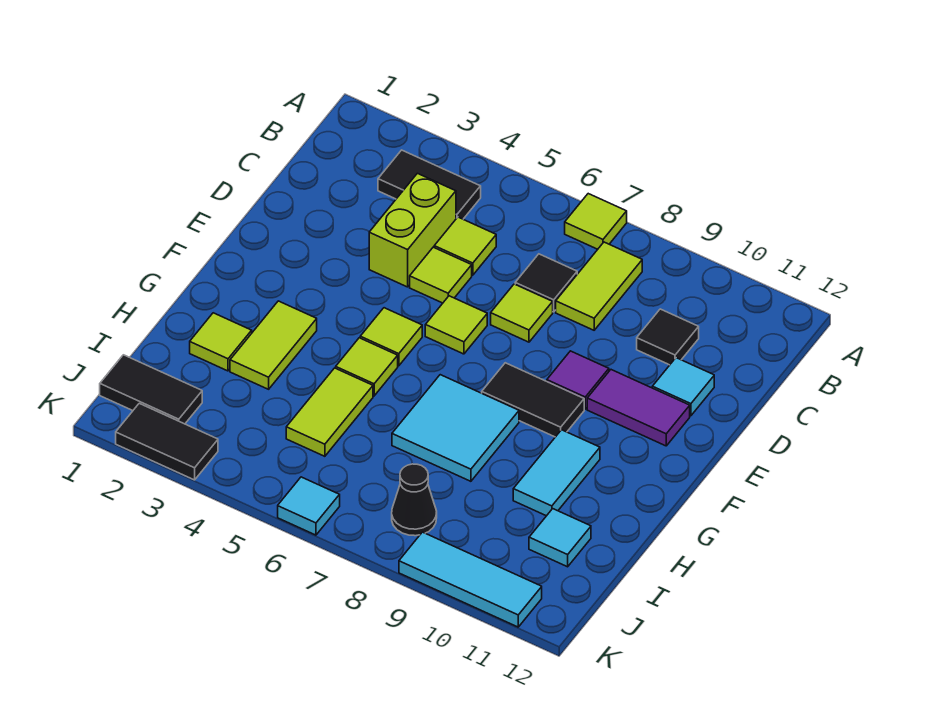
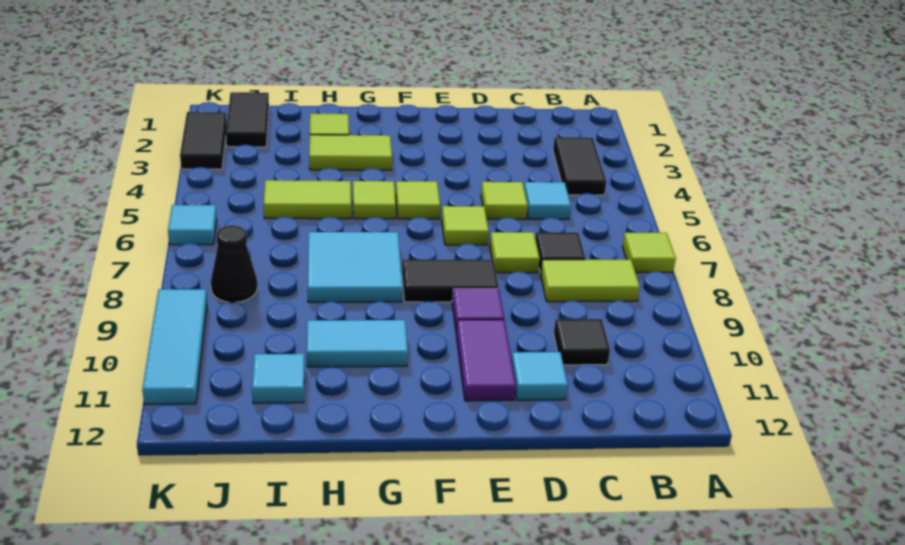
lime brick C4:D4 level 1 -> none
lime tile C5 level 1 -> cyan tile C5 level 1
black tile F8:F9 level 1 -> black tile E8:F8 level 1

